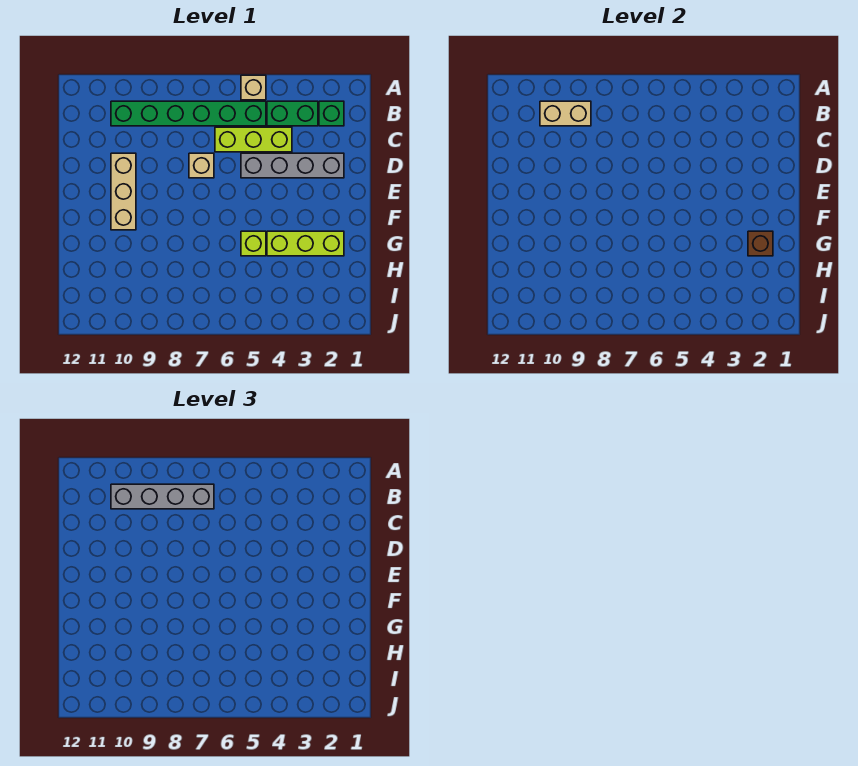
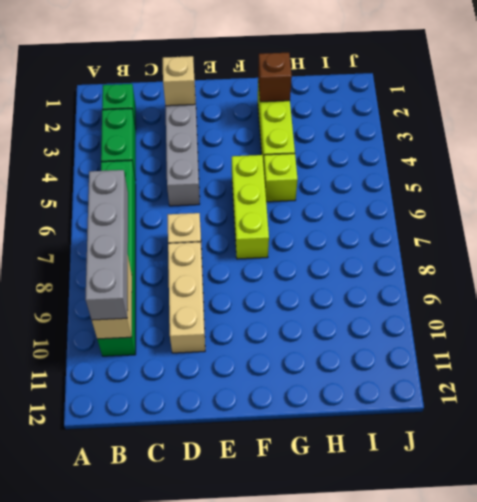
tan brick A5 level 1 -> tan brick D2 level 2
lime brick C4:C6 level 1 -> lime brick F5:F7 level 1
tan brick D10:F10 level 1 -> tan brick D8:D10 level 1

